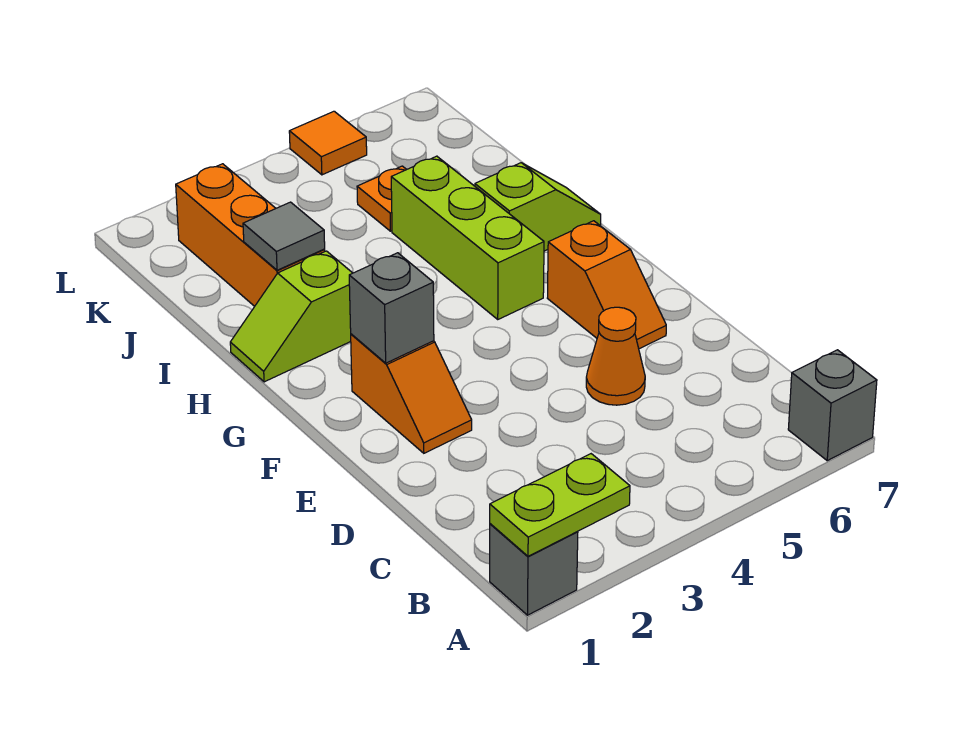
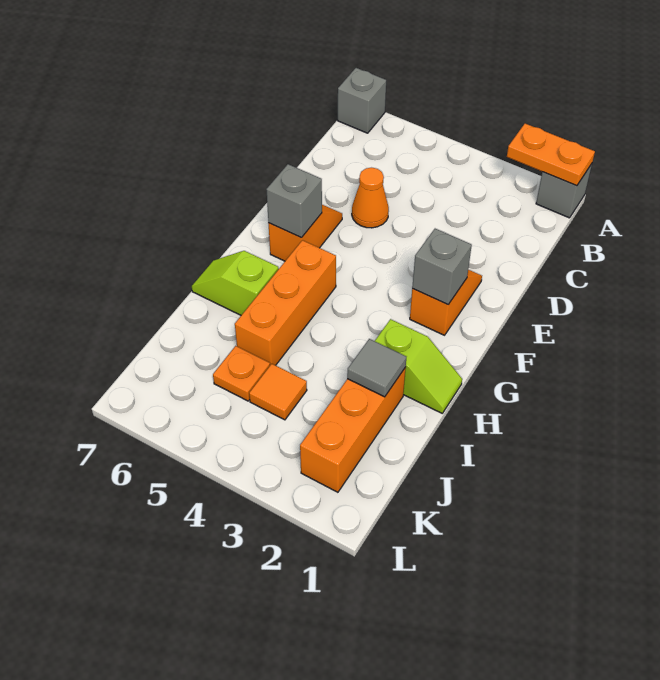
lime plate A1:A2 level 2 -> orange plate A1:A2 level 2
none -> grey brick F6 level 2
lime brick G5:I5 level 1 -> orange brick G5:I5 level 1
orange tile L5 level 1 -> orange tile J4 level 1

